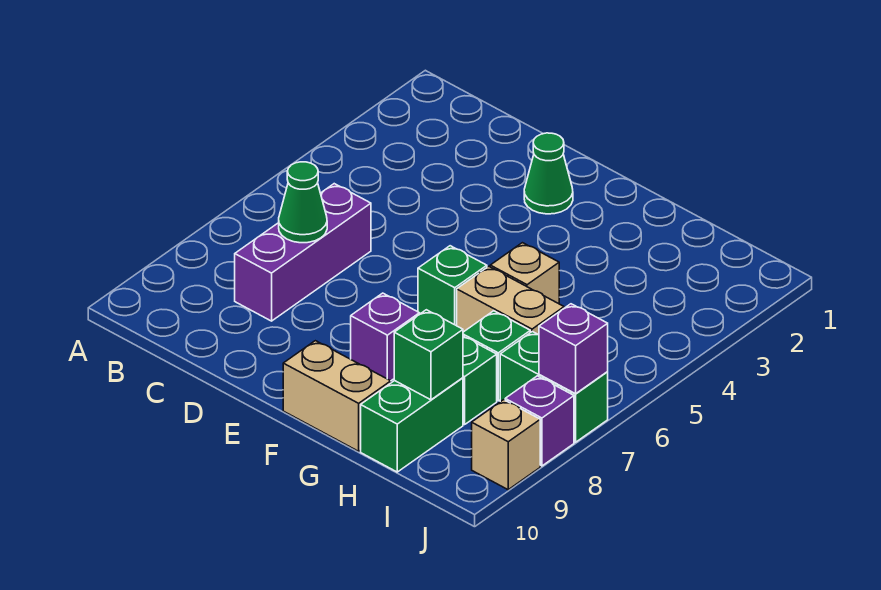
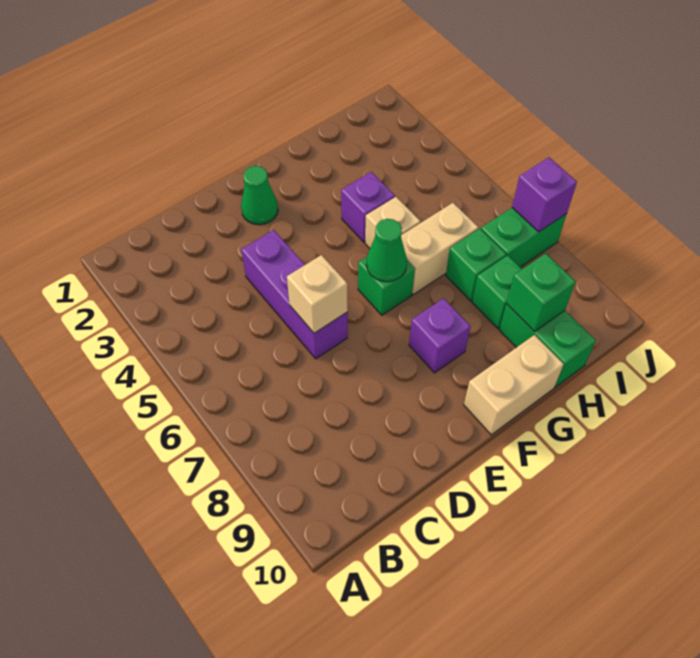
purple brick C6:C8 level 1 -> purple brick D4:D6 level 1
green cone C7 level 2 -> green cone F6 level 2
purple brick J8 level 1 -> purple brick G4 level 1
tan brick J9 level 1 -> tan brick D6 level 2

